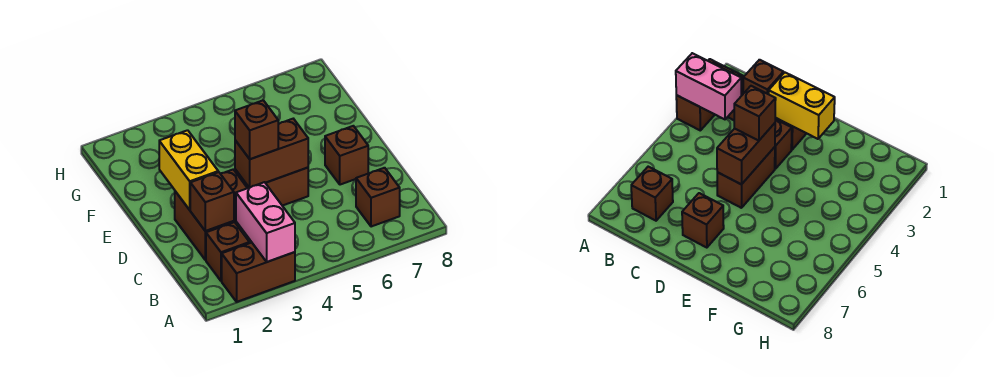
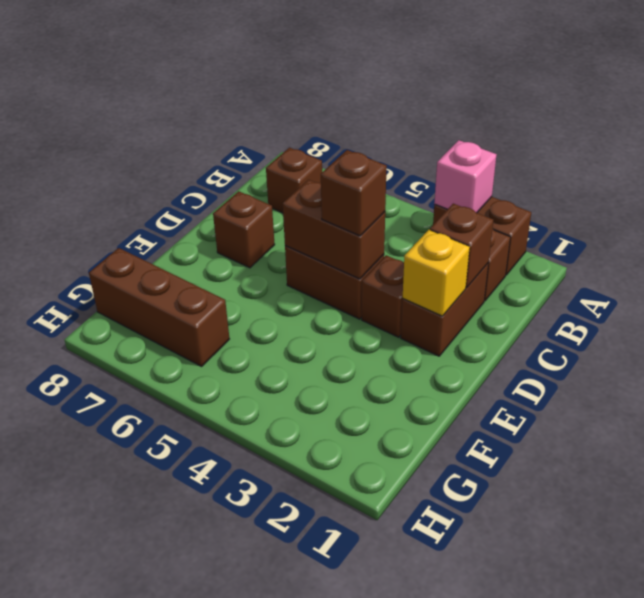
pink brick A3:B3 level 2 -> pink brick A3 level 2
yellow brick D2:E2 level 2 -> yellow brick D2 level 2
none -> brown brick G6:G8 level 1

